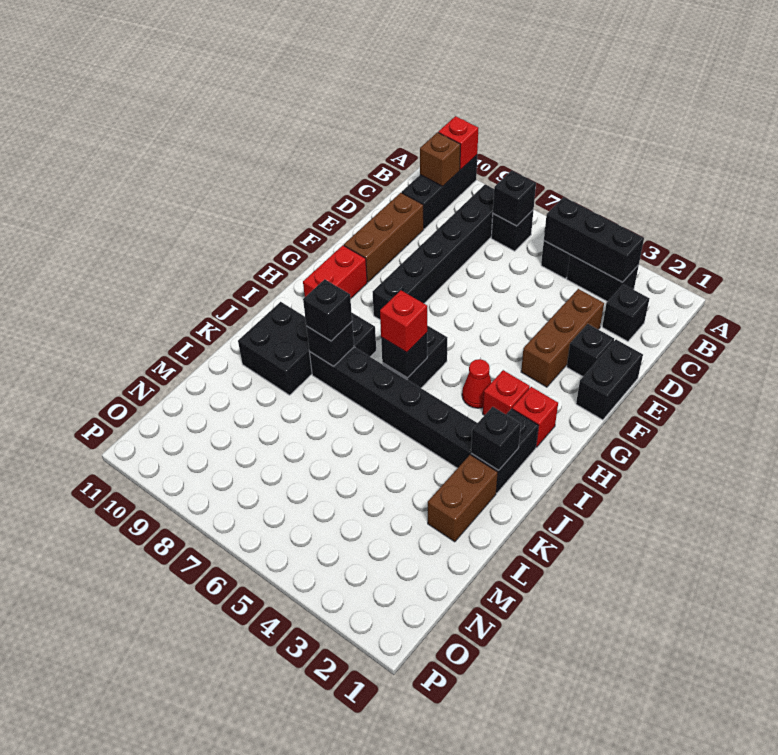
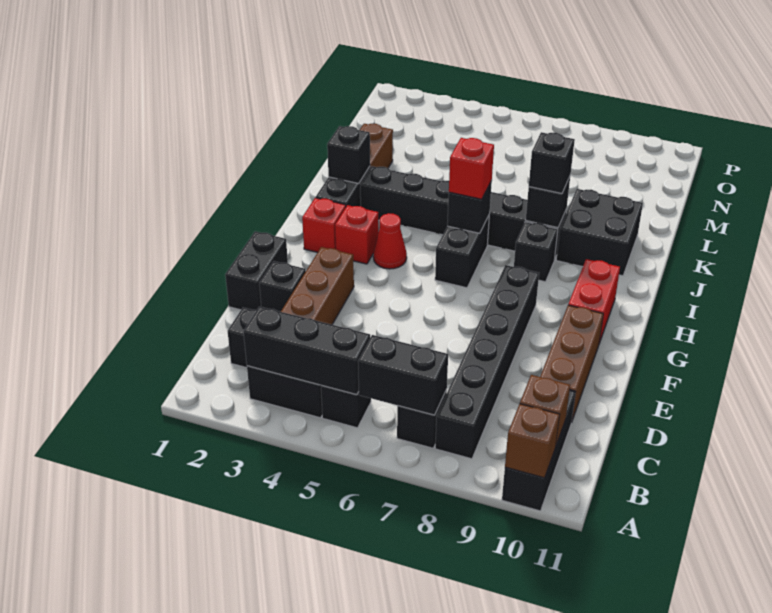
red brick A10 level 2 -> brown brick A10 level 2
black brick B7 level 2 -> black brick B6:B7 level 2

